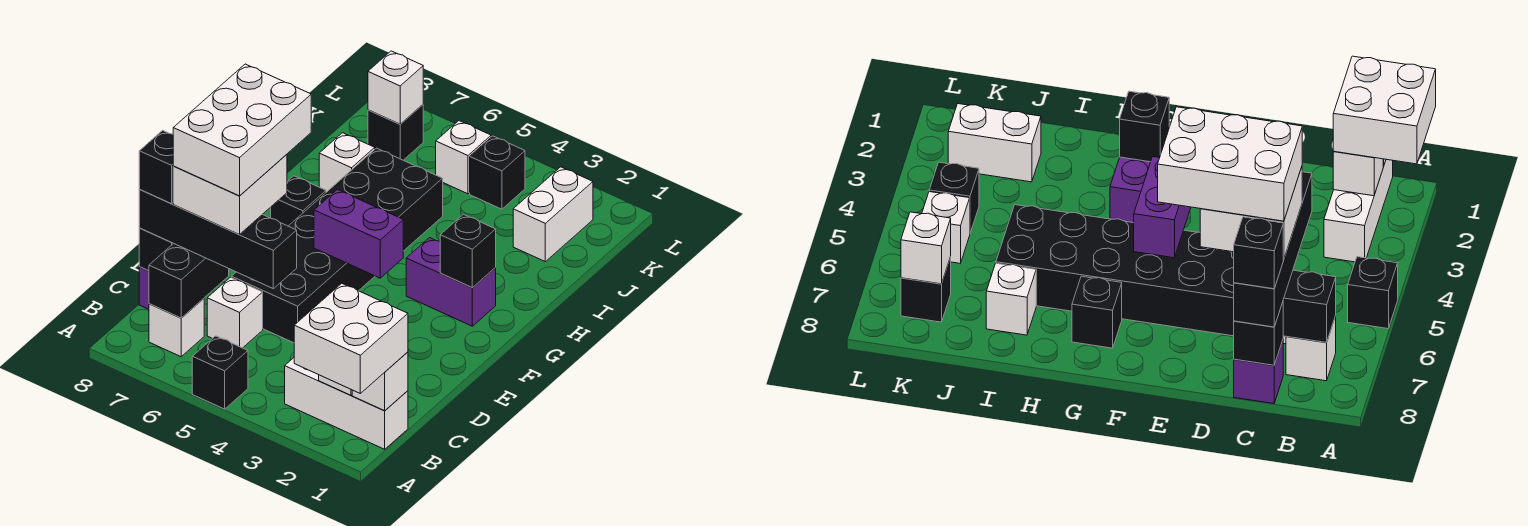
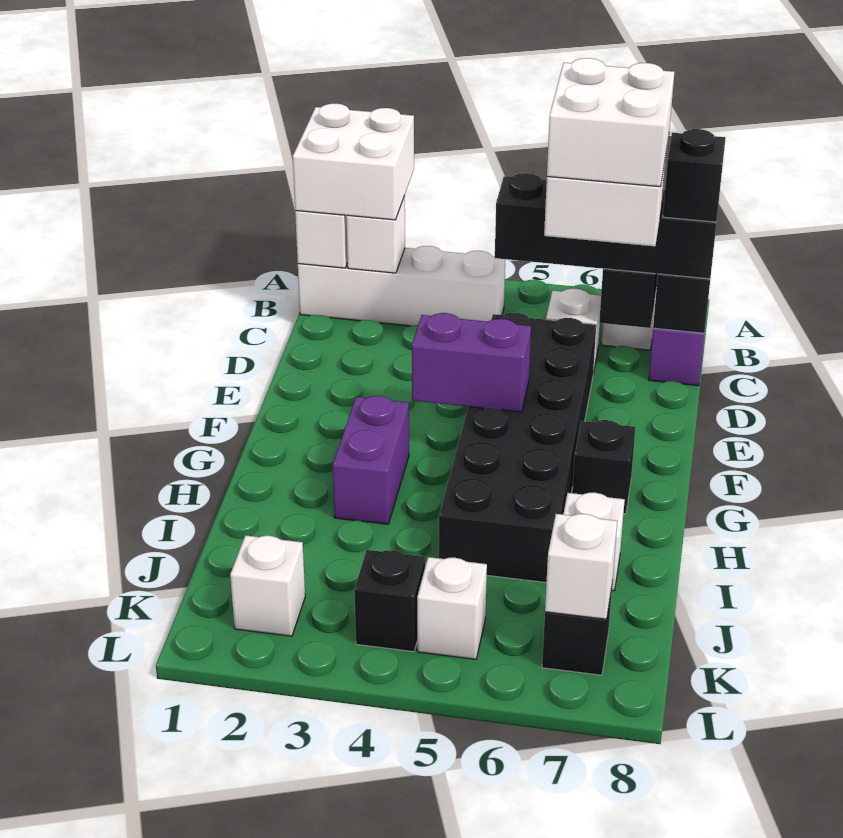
black brick A5 level 1 -> none
white brick B1:B3 level 1 -> white brick B1:B4 level 1
white brick C6:E7 level 5 -> white brick C6:D7 level 5
purple brick G2:G3 level 1 -> purple brick G3:H3 level 1
black brick G2 level 2 -> none
white brick J2:K2 level 1 -> white brick K2 level 1

